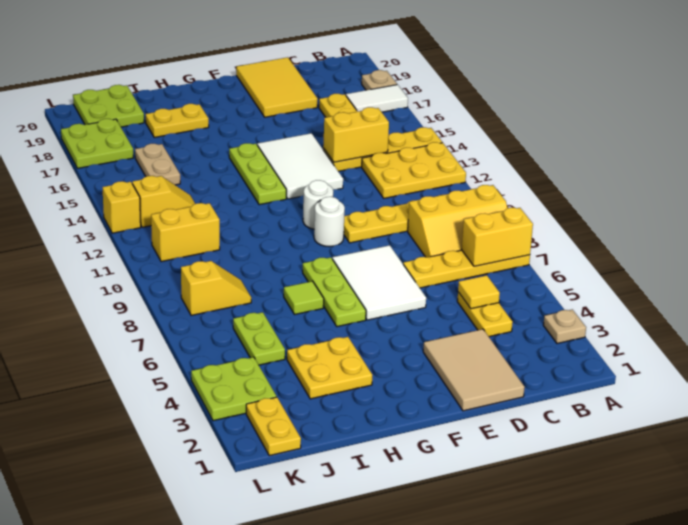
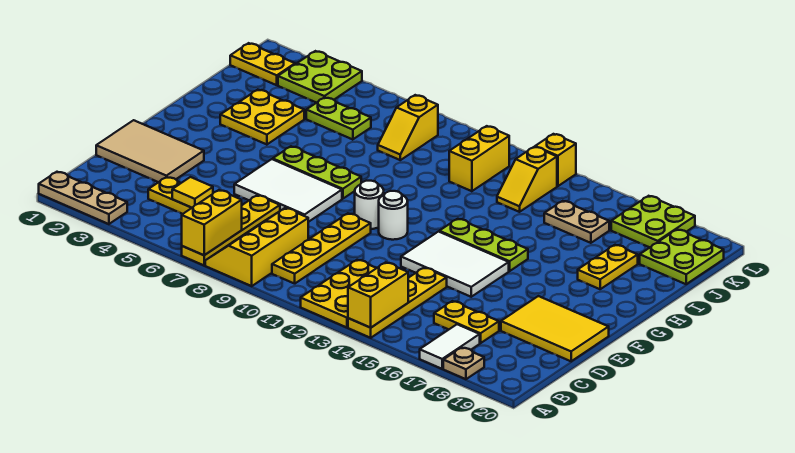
tan plate A3 level 1 -> tan plate A1:A3 level 1
yellow brick C14:D14 level 2 -> yellow brick A14:B14 level 2
lime tile H7 level 1 -> none

